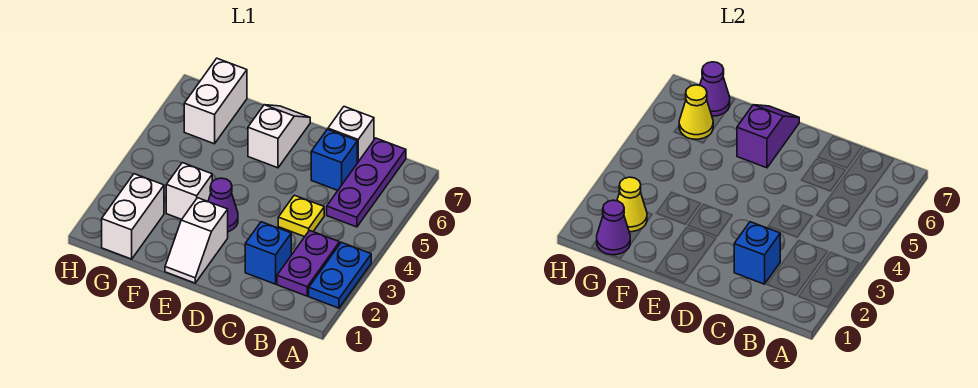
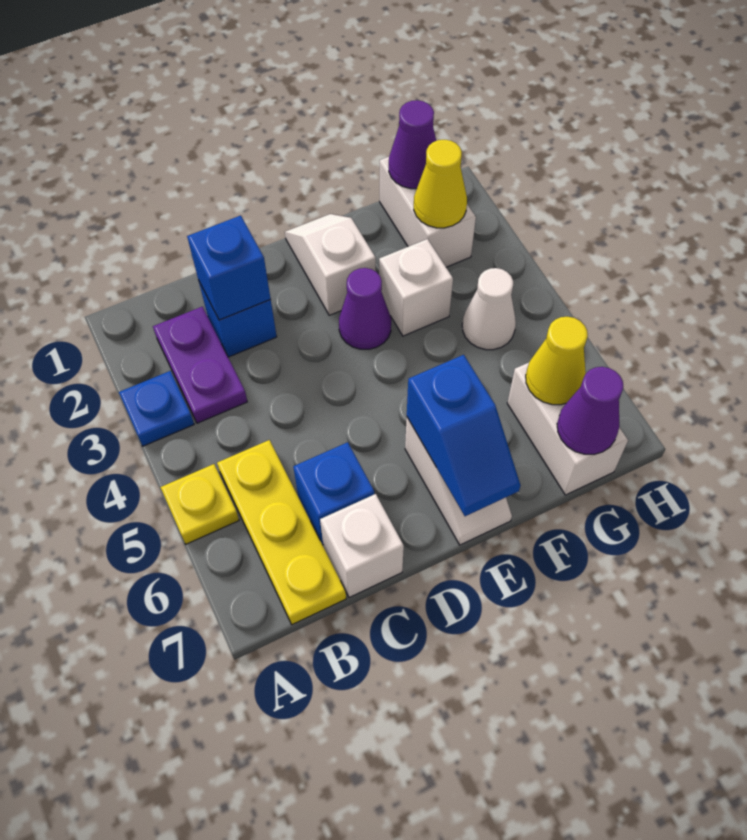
blue plate A2:A3 level 1 -> blue plate A3 level 1
purple plate B5:B7 level 1 -> yellow plate B5:B7 level 1
yellow plate C4 level 1 -> yellow plate A5 level 1
purple slope E6:E7 level 2 top 6 -> blue slope E6:E7 level 2 top 6
none -> white cone G4 level 1

